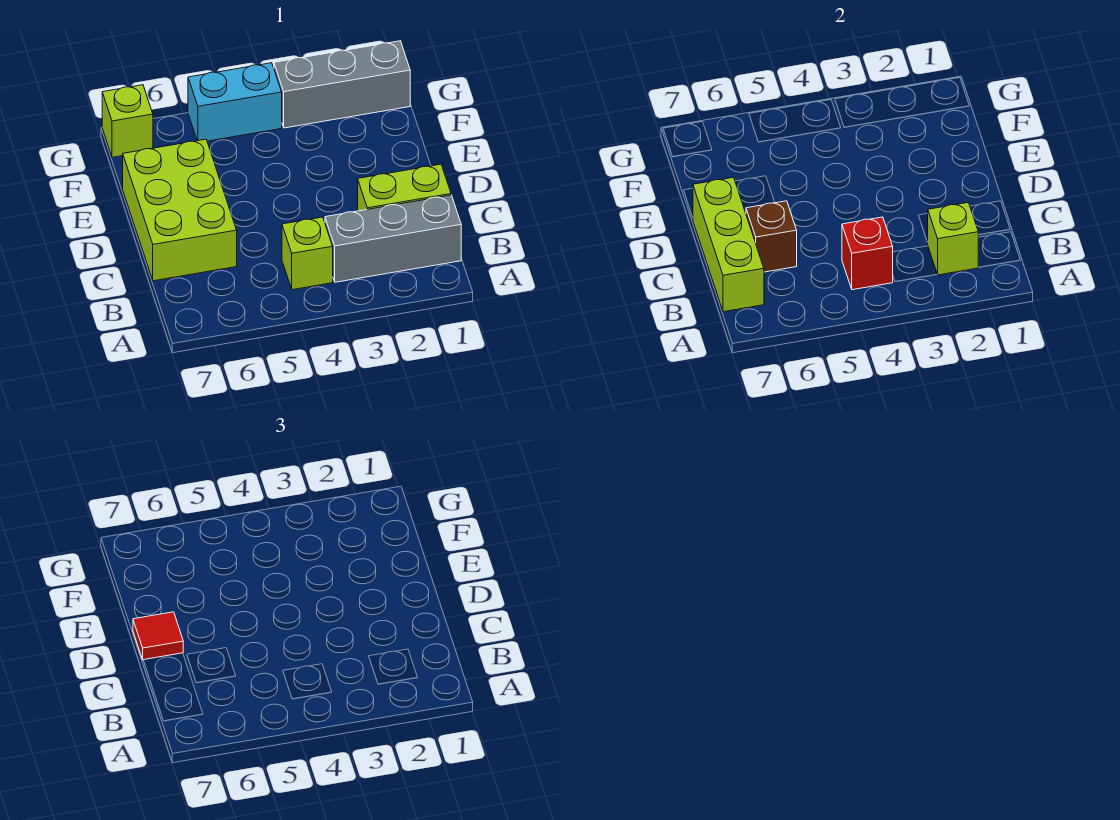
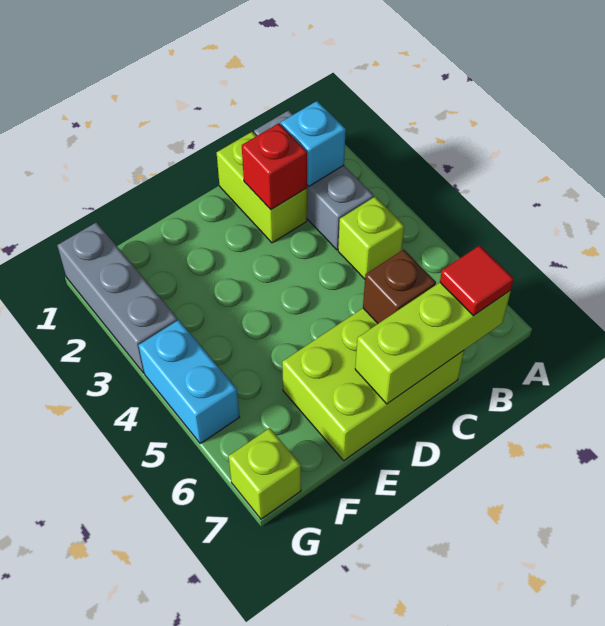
lime brick B2 level 2 -> cyan brick B2 level 2
red brick B4 level 2 -> red brick C2 level 2
red tile D7 level 3 -> red tile B7 level 3

